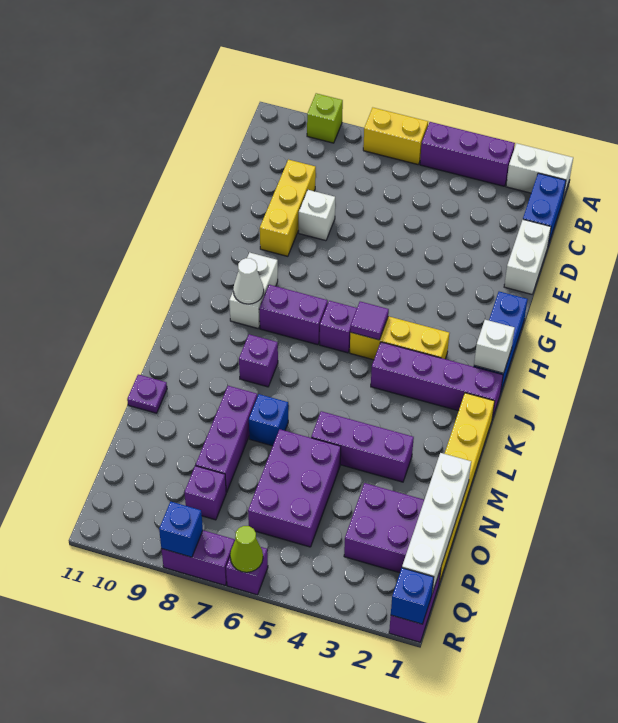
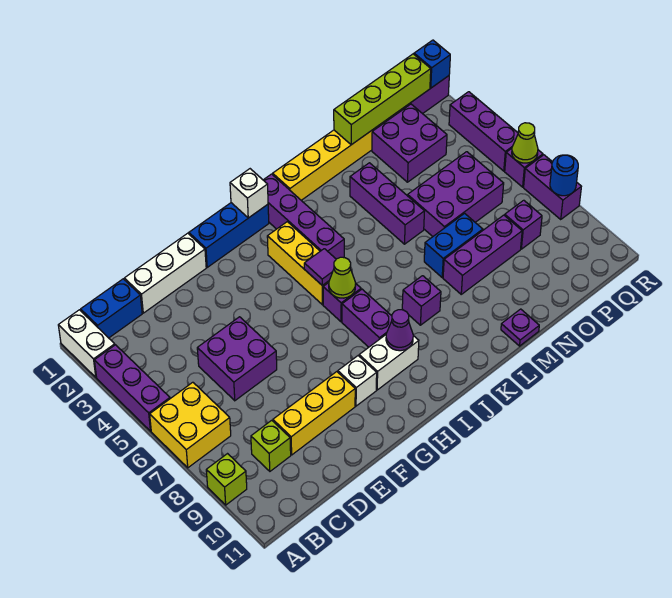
yellow brick A6:A7 level 1 -> yellow brick A6:B7 level 1
none -> lime brick C9 level 1
white brick D1:E1 level 1 -> white brick D1:F1 level 1
none -> purple brick D5:E6 level 1
white brick E8 level 1 -> white brick G9 level 1
none -> lime cone I6 level 2
white cone I9 level 2 -> purple cone I9 level 2
blue brick M7 level 1 -> blue brick M7:N7 level 1
white brick N1:Q1 level 2 -> lime brick N1:Q1 level 2
none -> purple brick R3:R5 level 1
blue brick R8 level 2 -> blue round brick R8 level 2

